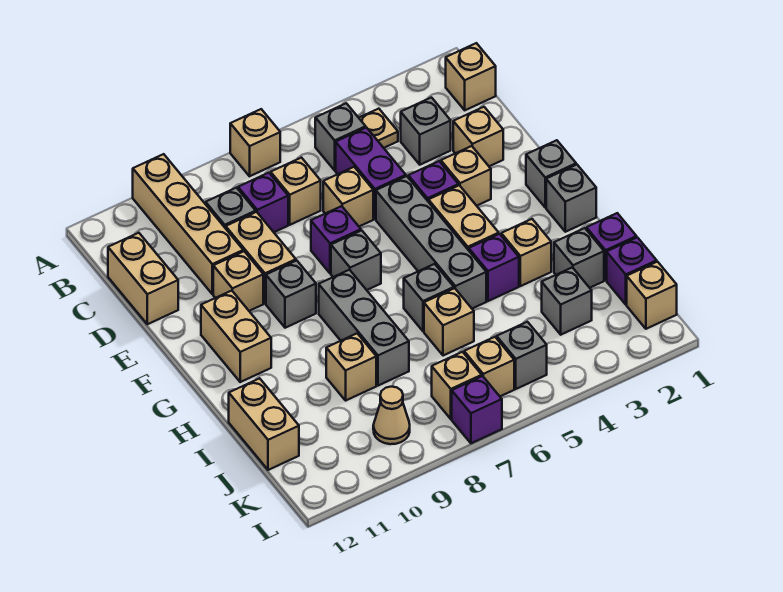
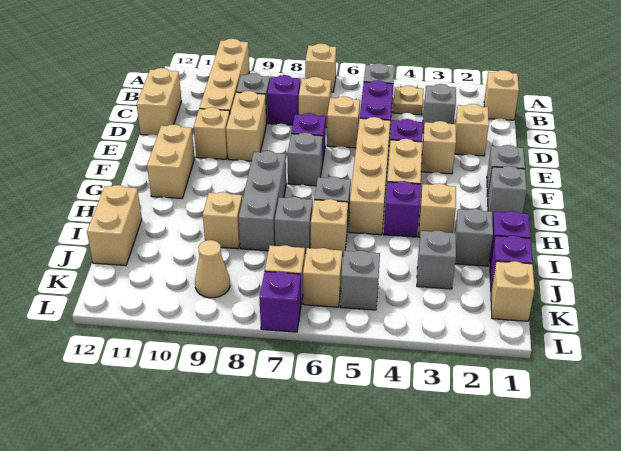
grey brick E5:H5 level 1 -> tan brick E5:H5 level 1
grey brick F9 level 1 -> grey brick I7 level 1

